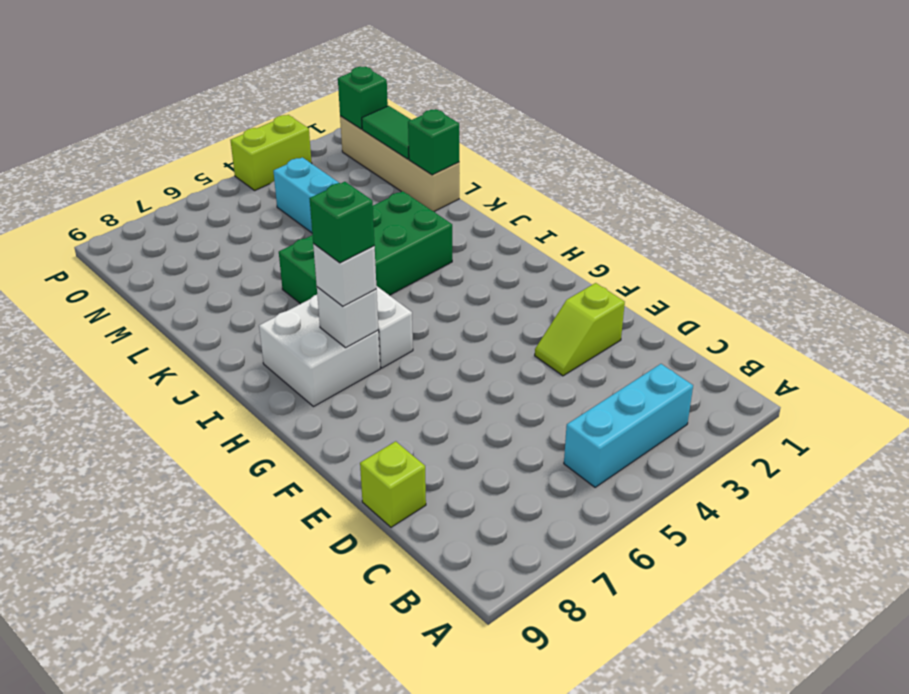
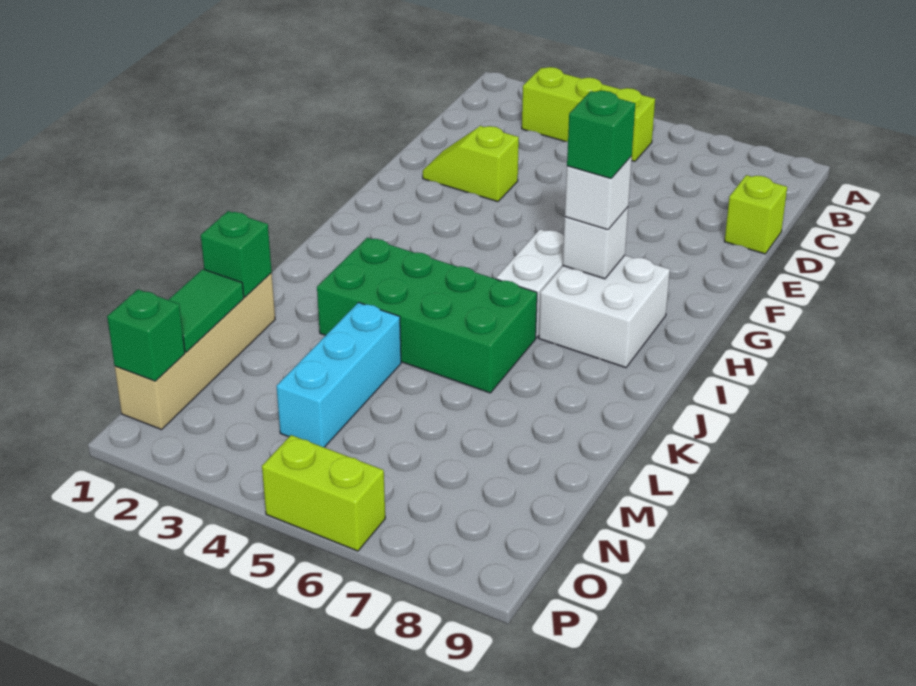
cyan brick B3:B5 level 1 -> lime brick B3:B5 level 1
lime slope E2:E3 level 1 top 2 -> lime slope E2:E3 level 1 top 3
lime brick P3:P4 level 1 -> lime brick P5:P6 level 1

